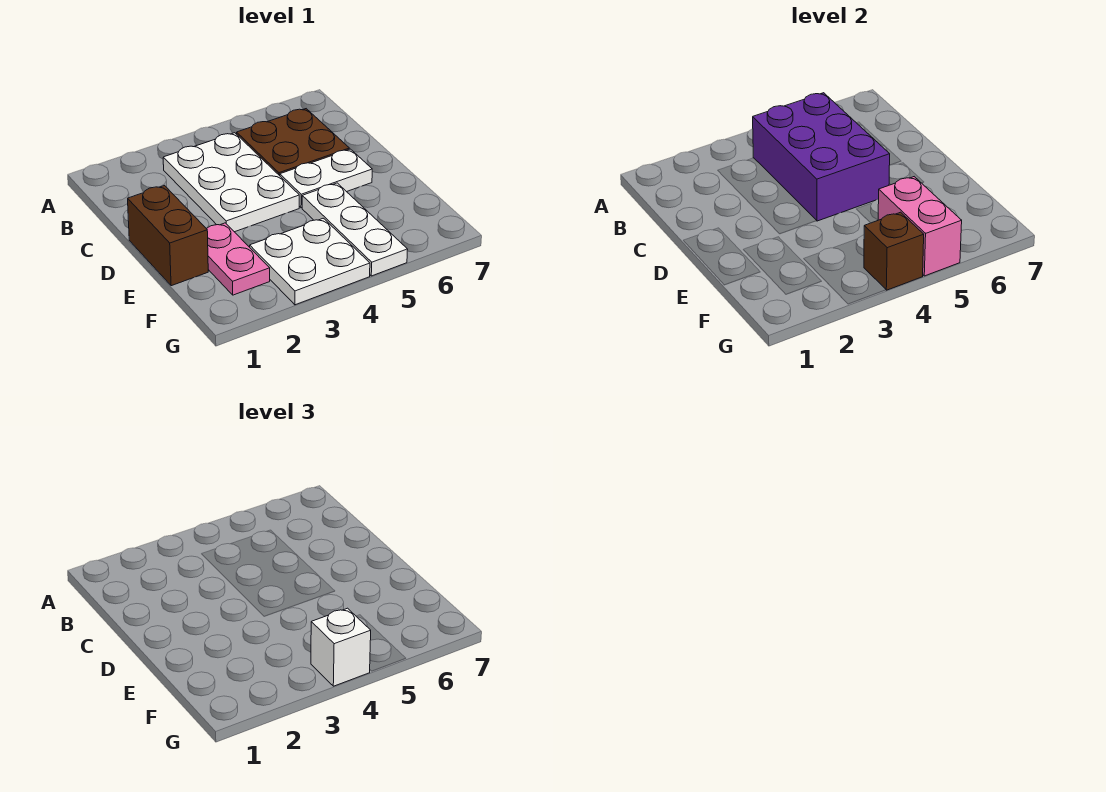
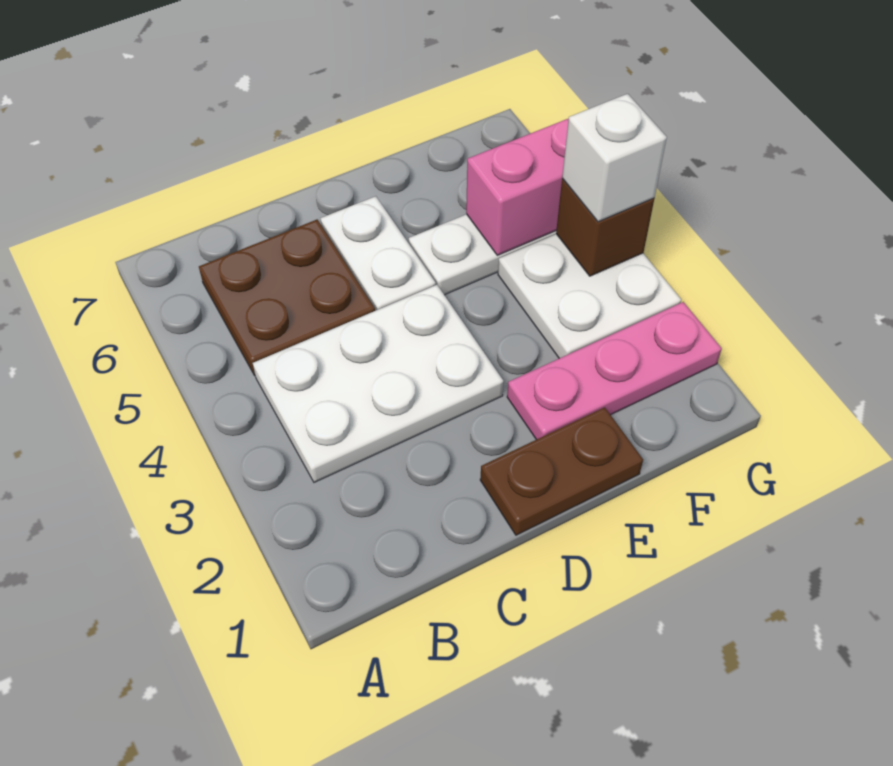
purple brick B4:D5 level 2 -> none
brown brick D1:E1 level 1 -> brown plate D1:E1 level 1
pink plate E2:F2 level 1 -> pink plate E2:G2 level 1

